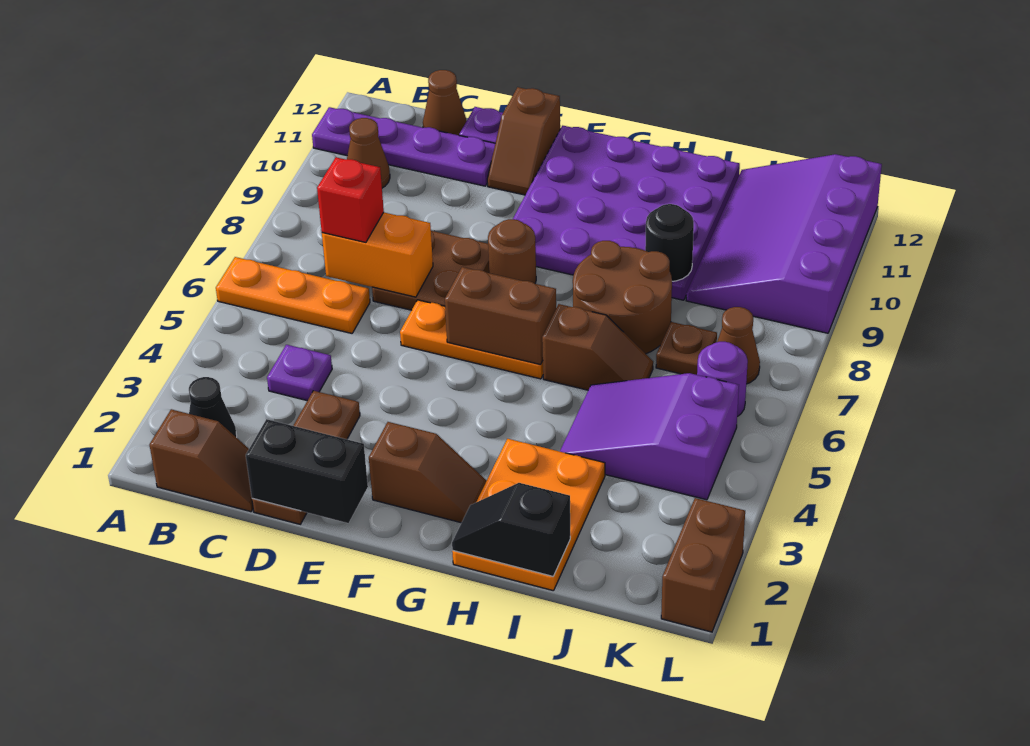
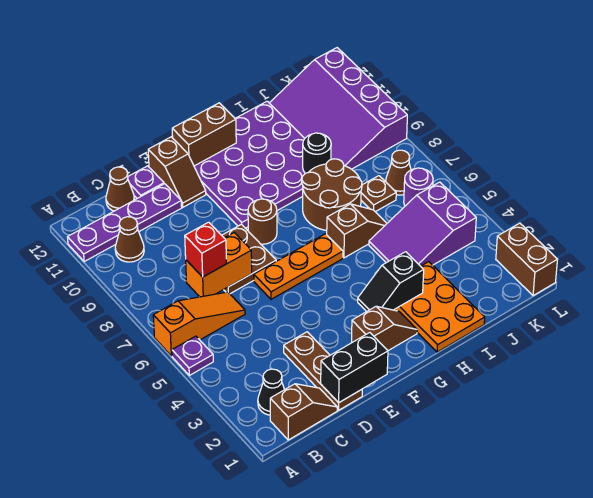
orange plate A6:C6 level 1 -> orange slope A6:C6 level 1 top A
purple plate C4 level 1 -> purple plate A5 level 1
brown brick F6:G6 level 2 -> brown brick F12:G12 level 2
black slope H1:I1 level 2 top I -> black slope G3:H3 level 2 top H

